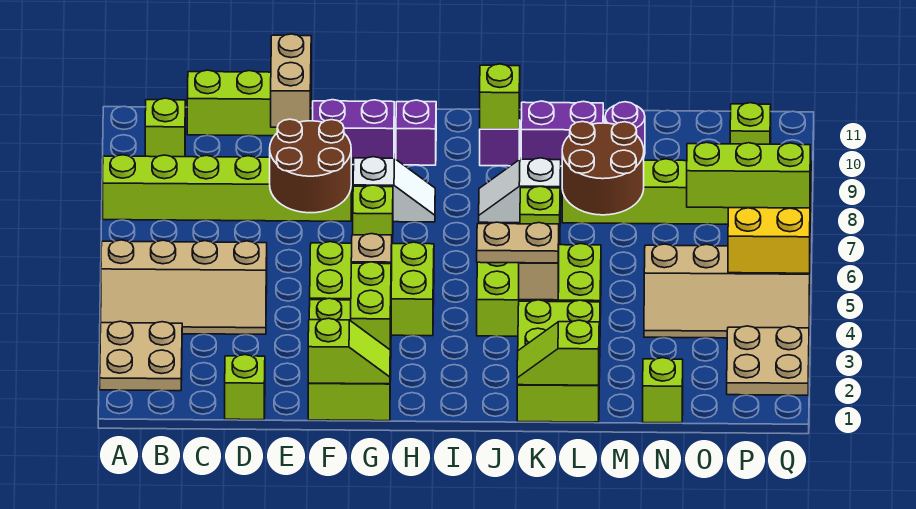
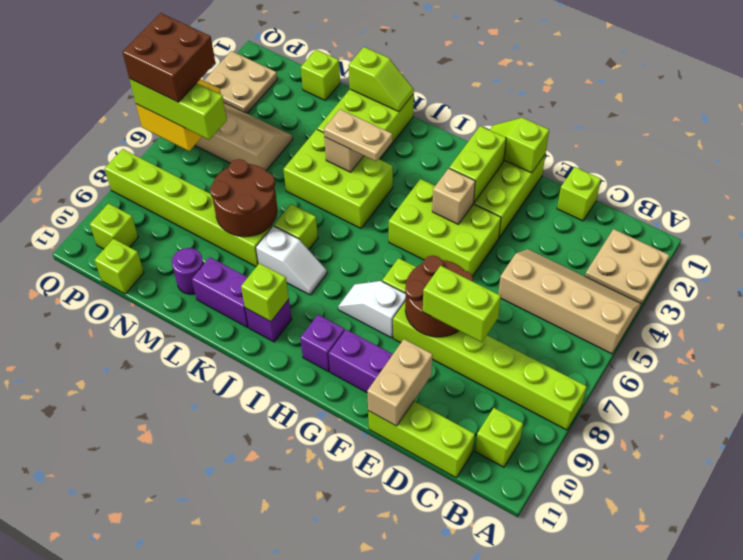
none -> lime brick D8:E8 level 3
none -> lime brick O11 level 1
none -> brown brick P5:Q6 level 4

